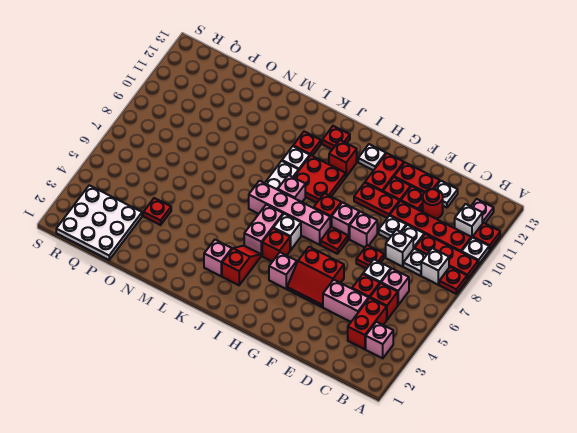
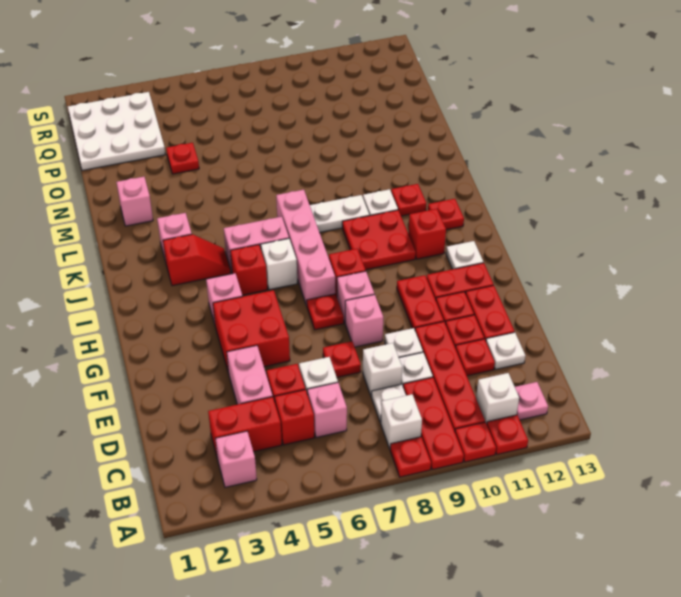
white plate A10 level 1 -> red plate A10 level 1
red round brick D11 level 1 -> red plate D11 level 1
red slope F4:G5 level 1 top 5 -> red brick F4:G5 level 1
pink brick J8 level 1 -> pink brick M2 level 1

